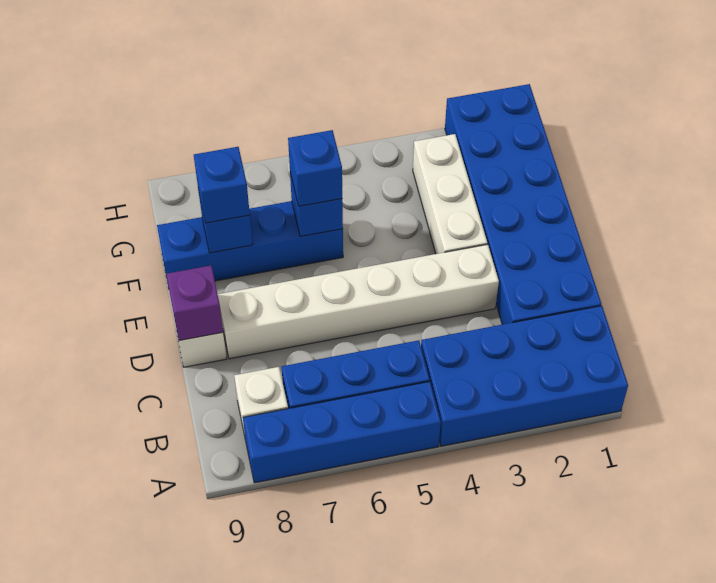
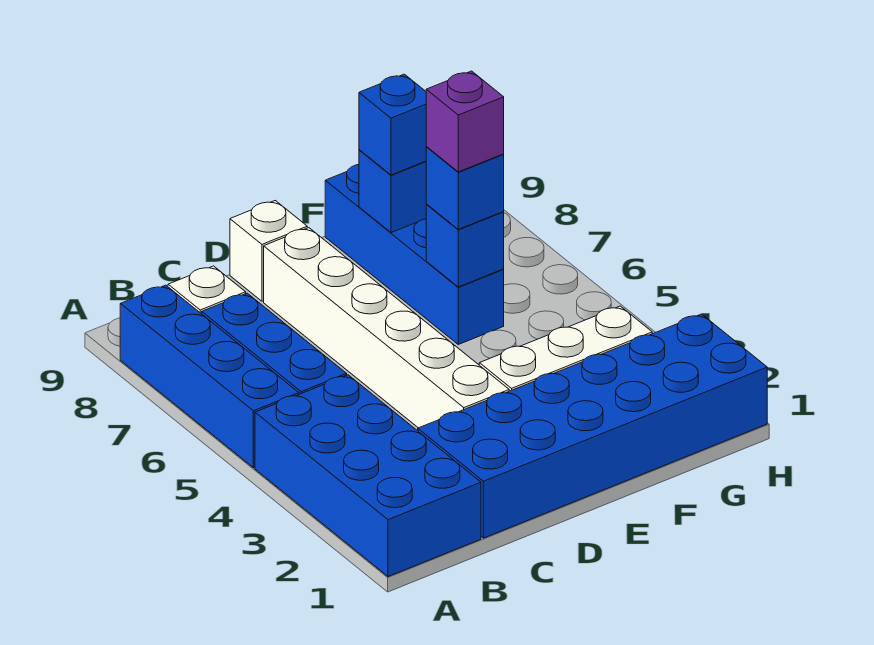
purple brick D9 level 2 -> purple brick F6 level 4

